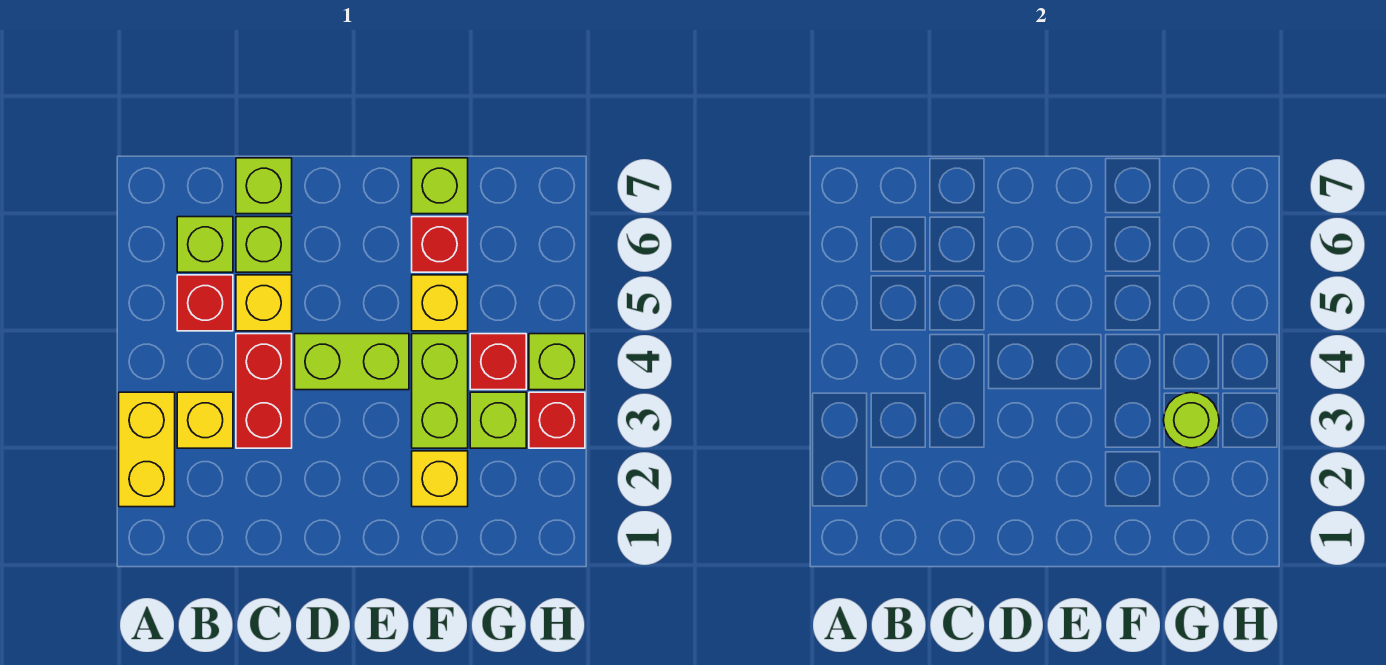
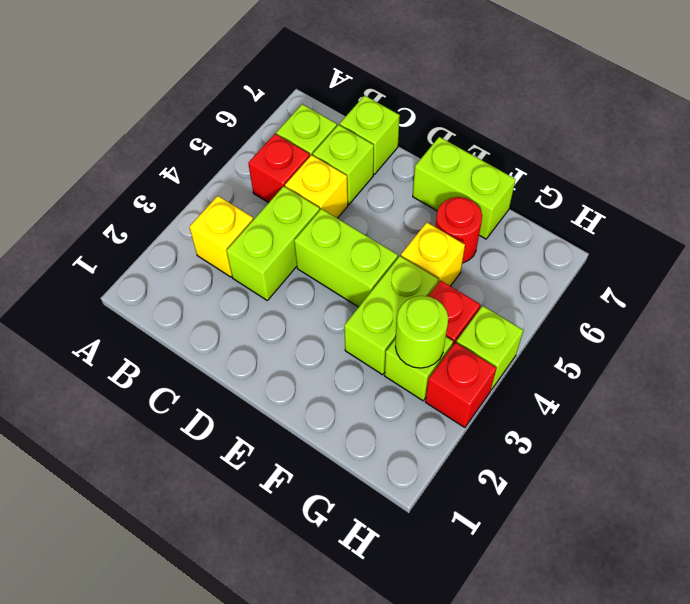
yellow brick A2:A3 level 1 -> none
red brick C3:C4 level 1 -> lime brick C3:C4 level 1
yellow brick F2 level 1 -> none
red brick F6 level 1 -> red round brick F6 level 1
lime brick F7 level 1 -> lime brick E7:F7 level 1

